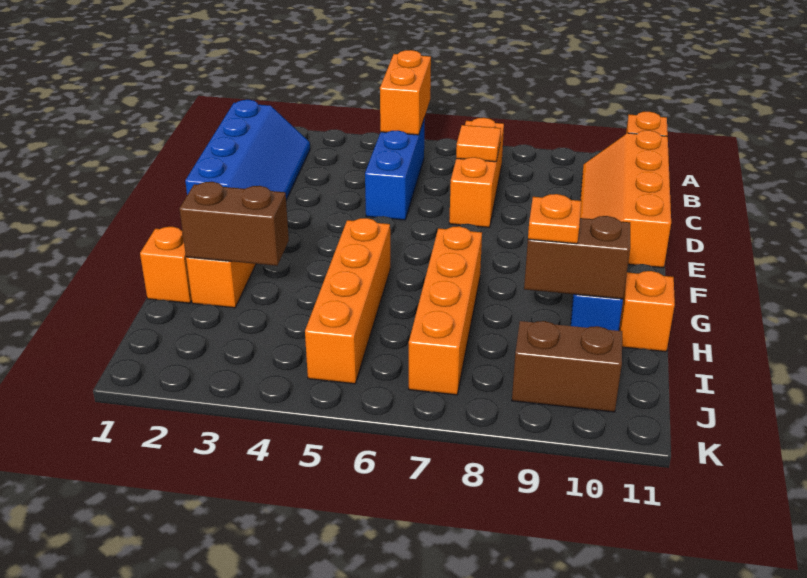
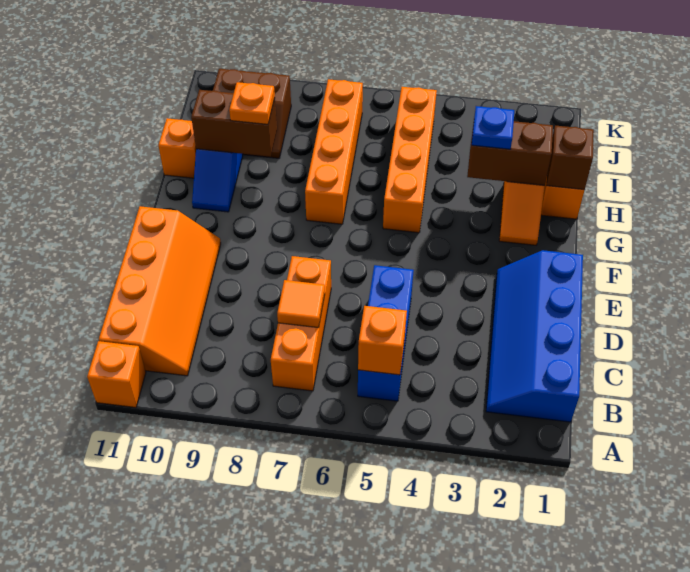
orange brick A5:B5 level 2 -> orange brick B5 level 2
none -> brown brick H1 level 2
none -> blue plate H3 level 3

